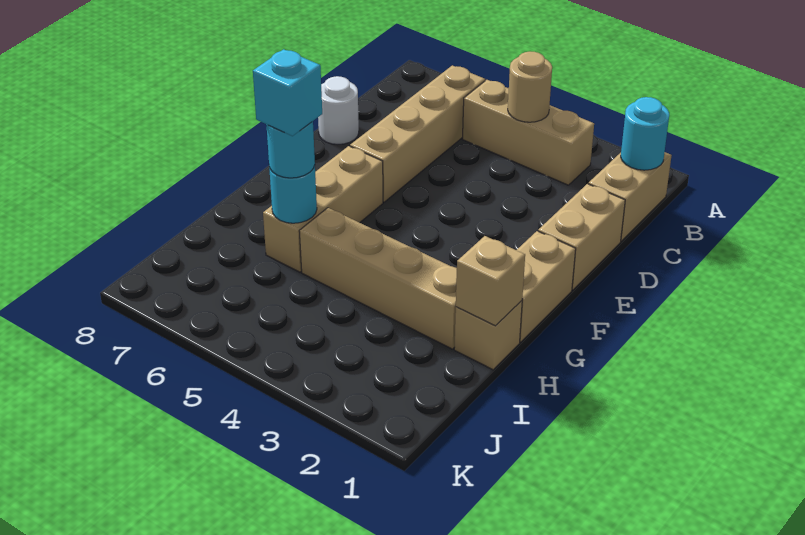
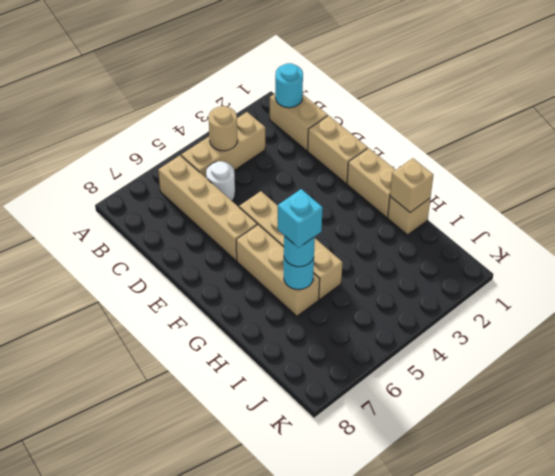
white round brick D8 level 1 -> white round brick C5 level 1
tan brick H2:H5 level 1 -> tan brick E5:H5 level 1

